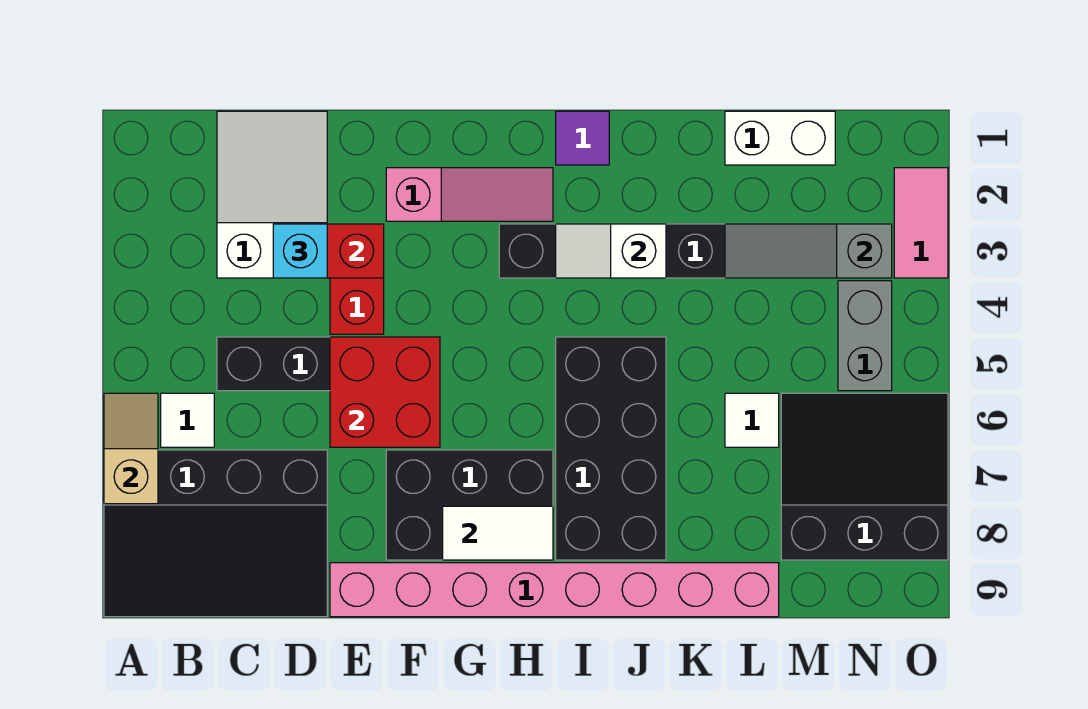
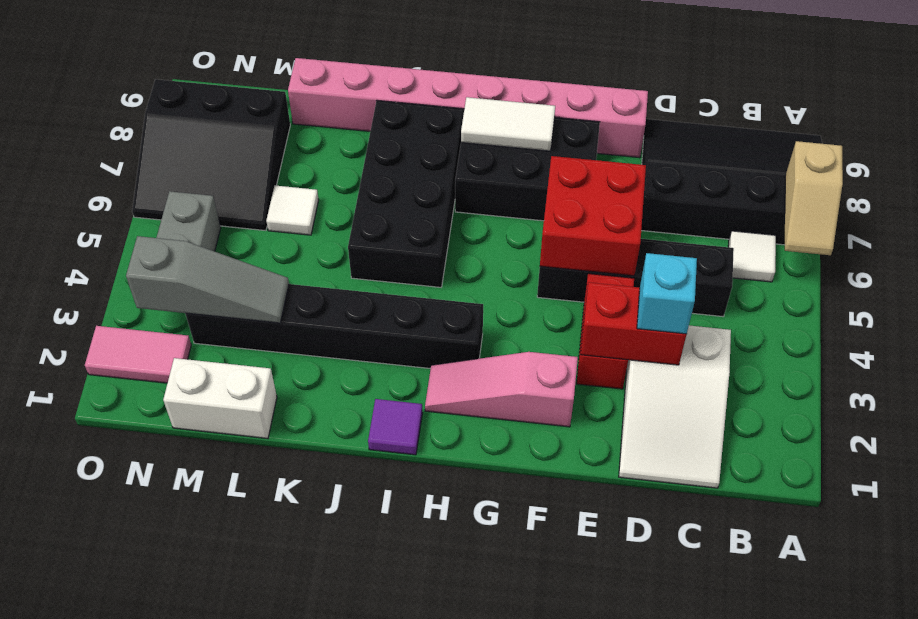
white slope I3:J3 level 2 top J -> none
pink tile O2:O3 level 1 -> pink tile N2:O2 level 1

